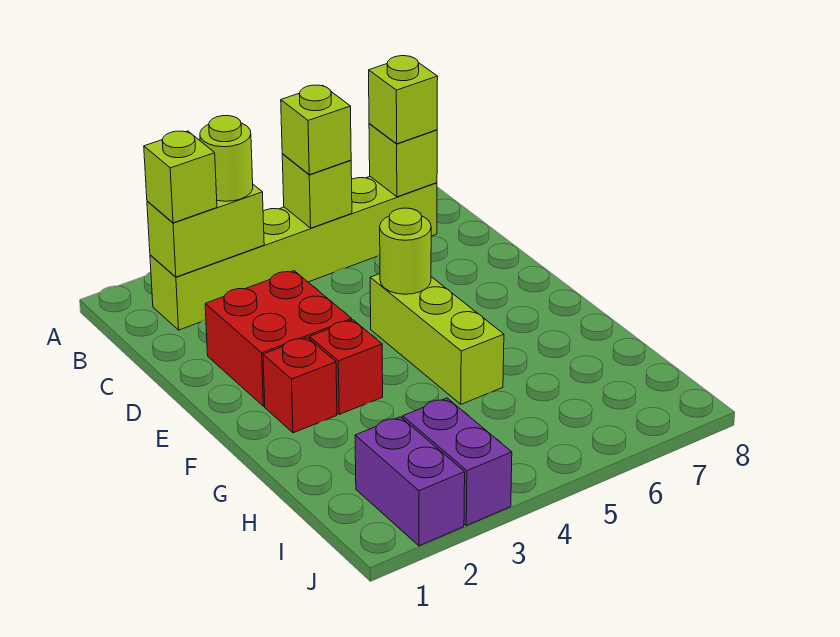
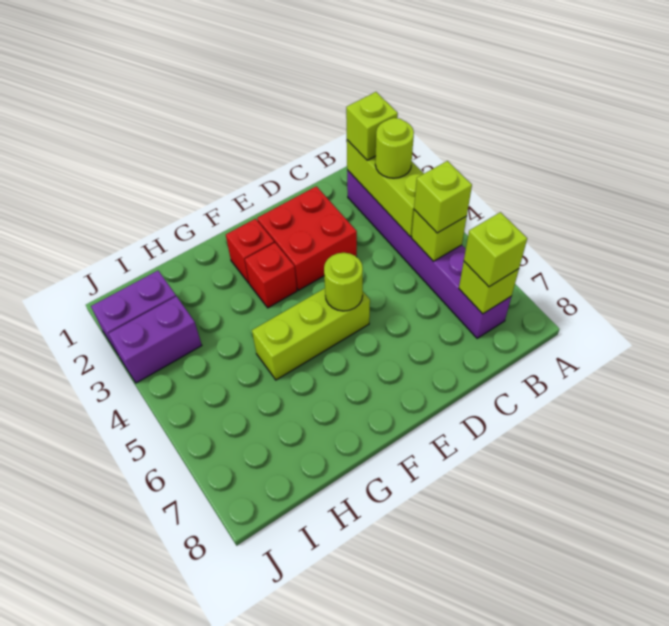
lime brick B2:B7 level 1 -> purple brick B2:B7 level 1
lime brick B2:B3 level 2 -> lime brick B2:B4 level 2

